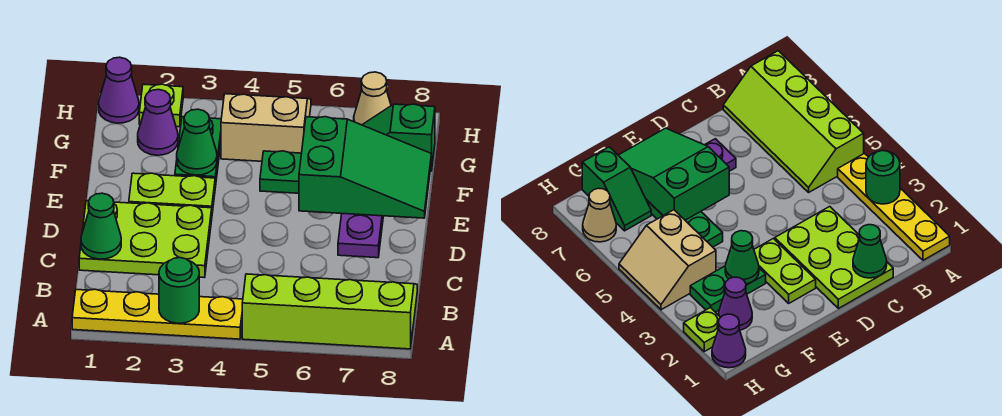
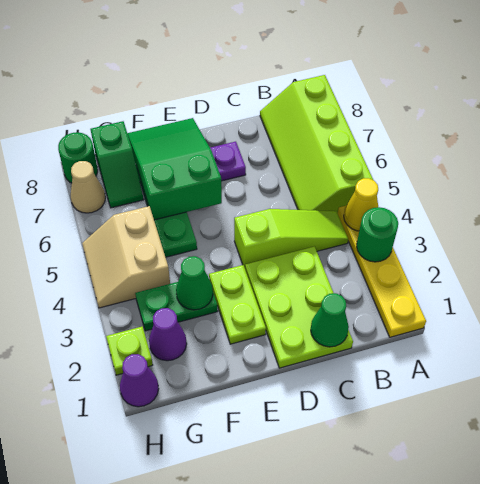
none -> yellow cone A4 level 2
none -> lime slope B4:D4 level 1 top D
none -> green round brick H8 level 1

